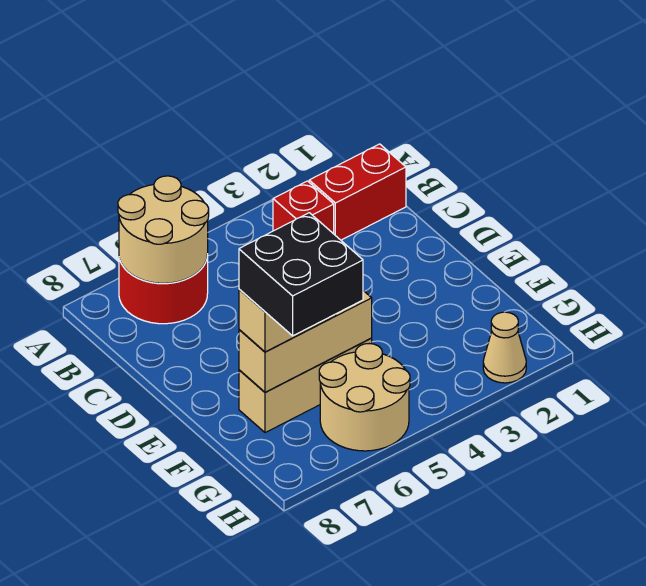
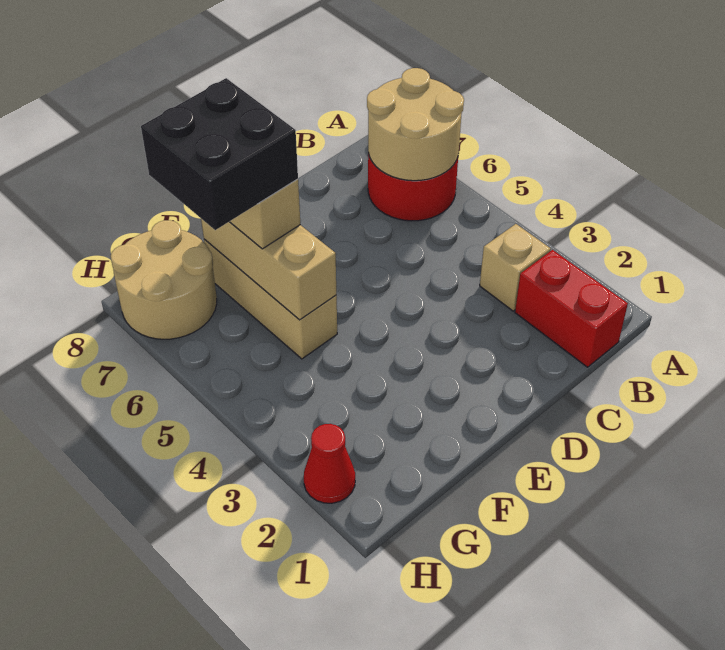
red brick B3 level 1 -> tan brick B3 level 1
tan round brick G5:H6 level 1 -> tan round brick G7:H8 level 1
tan cone H2 level 1 -> red cone H2 level 1

